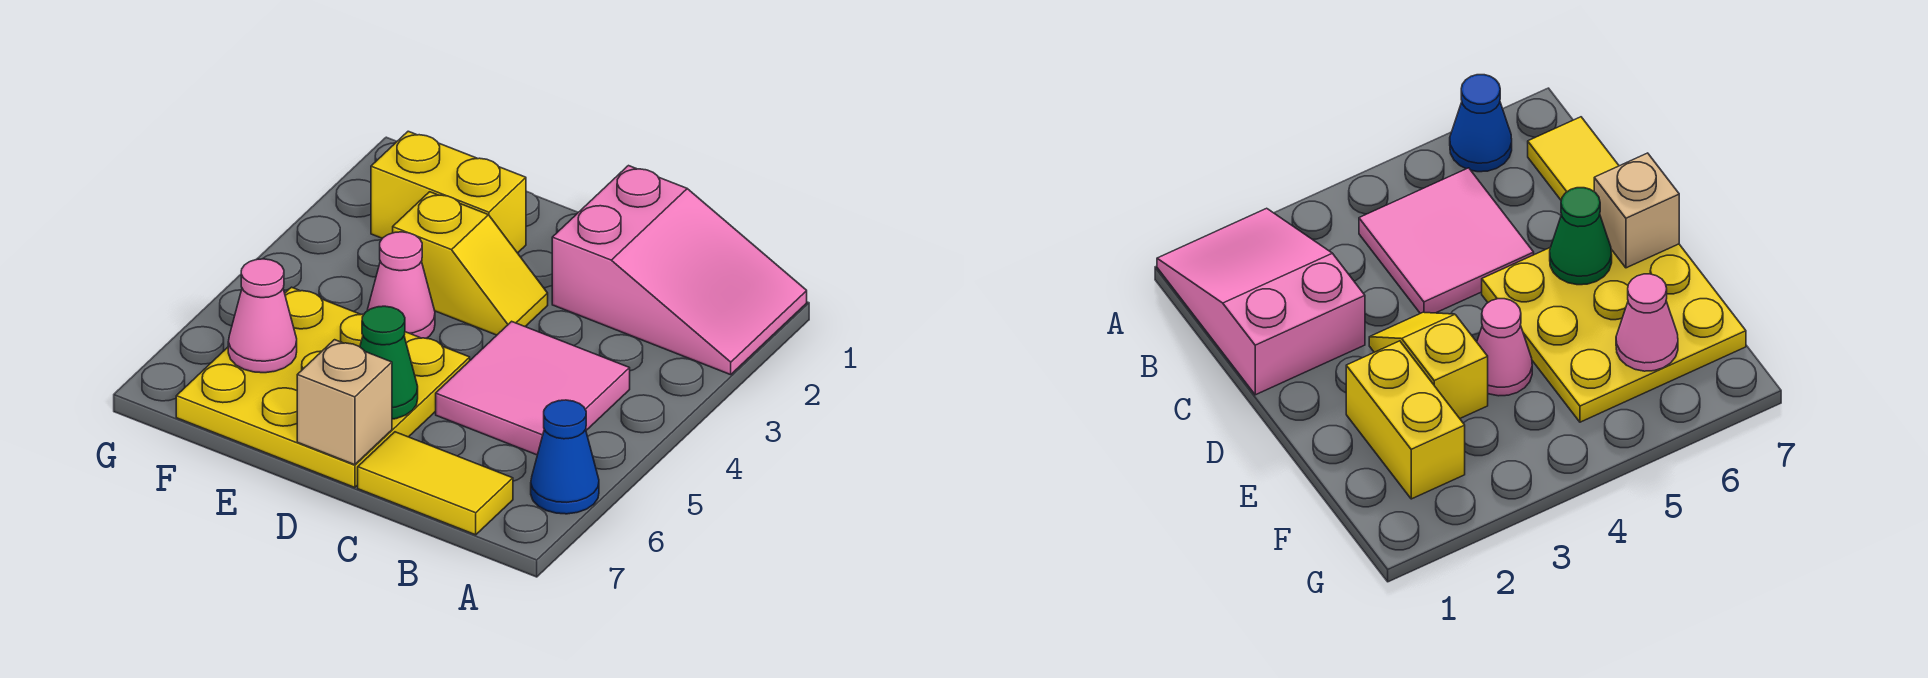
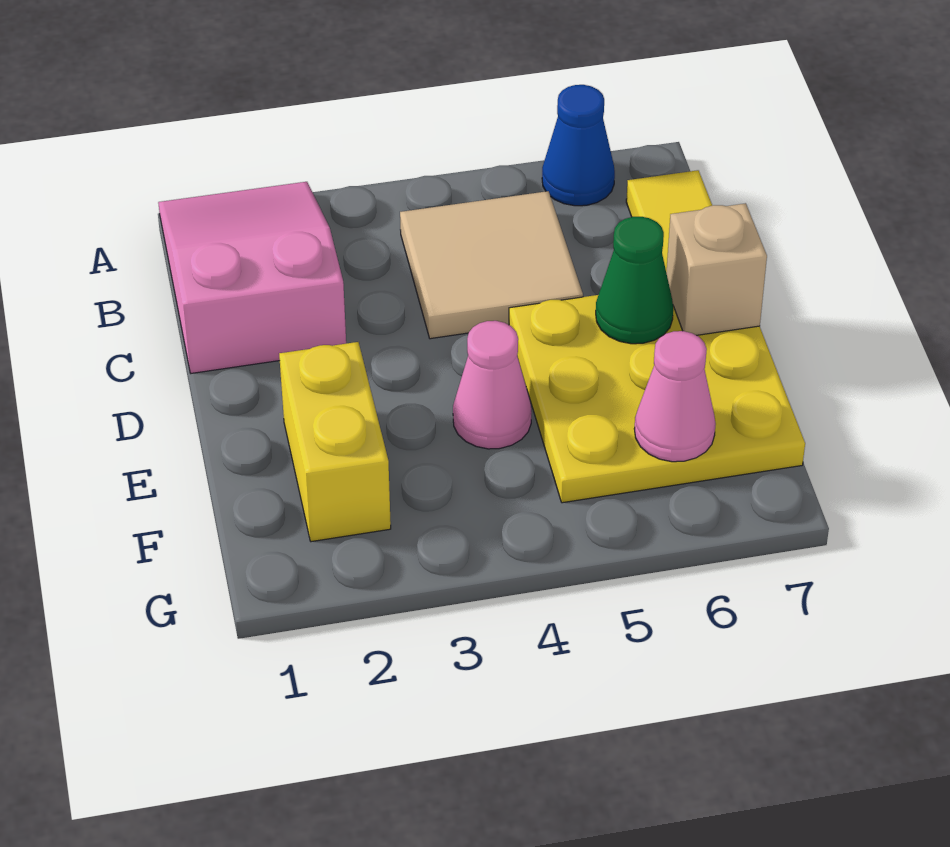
pink tile B4:C5 level 1 -> tan tile B4:C5 level 1
yellow slope D3:E3 level 1 top E -> none

